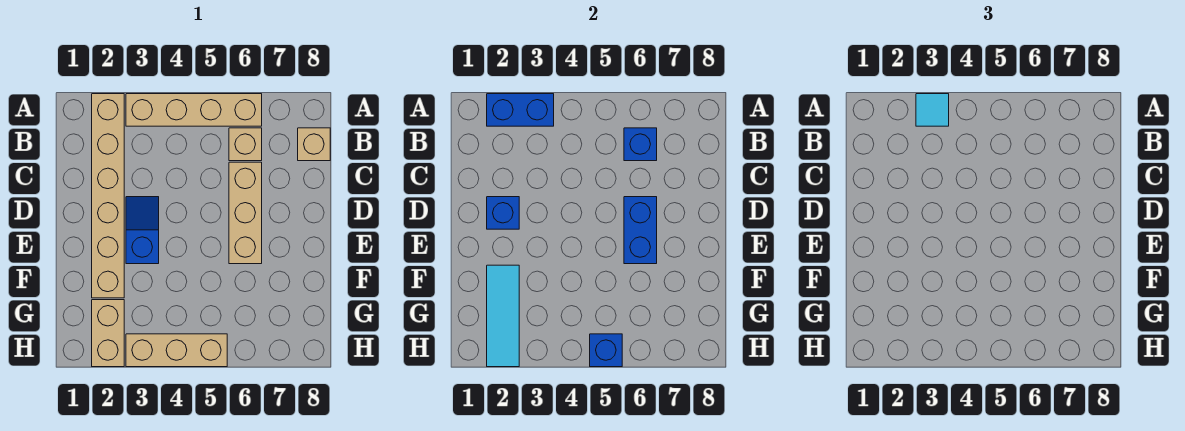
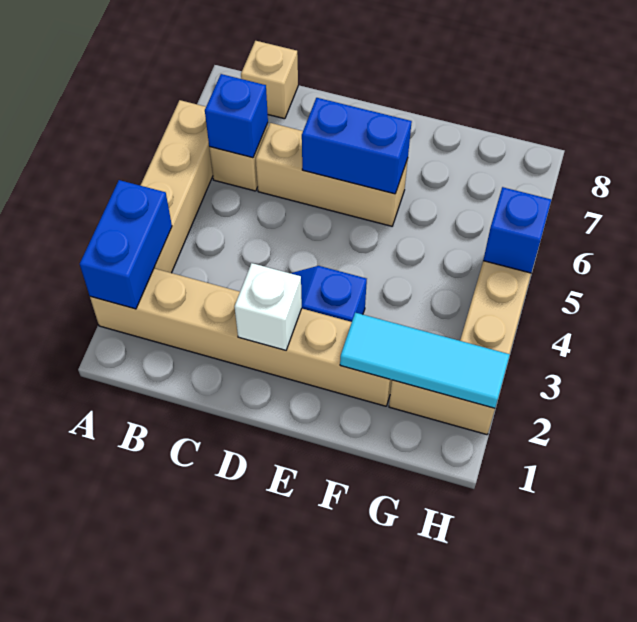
cyan tile A3 level 3 -> none
blue brick D2 level 2 -> white brick D2 level 2

